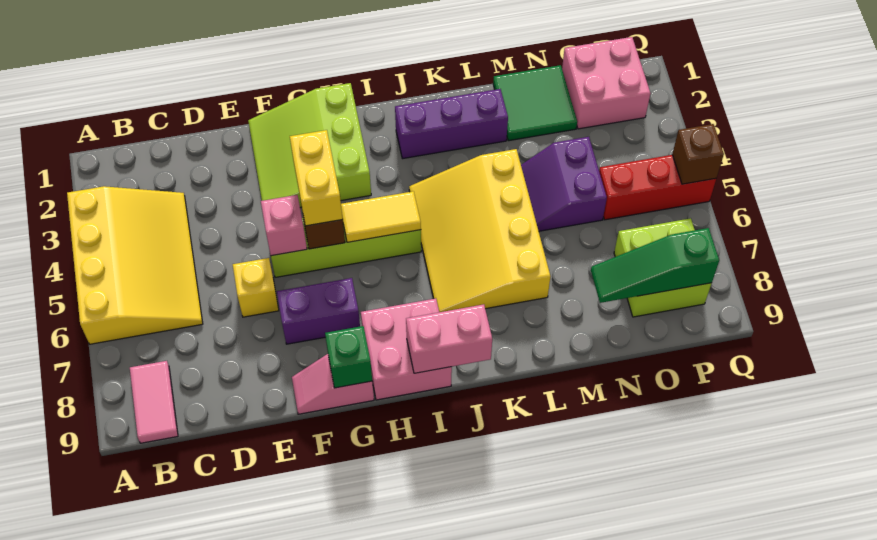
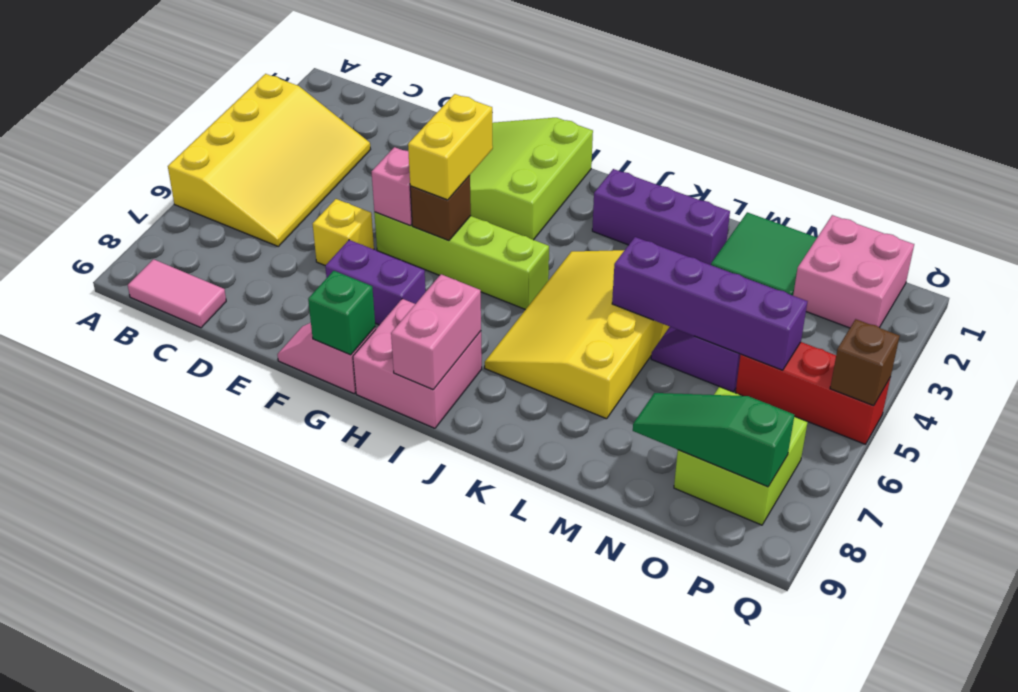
pink tile B8:B9 level 1 -> pink tile B9:C9 level 1
yellow tile H5:I5 level 2 -> none
pink brick I9:J9 level 2 -> pink brick I8:I9 level 2
none -> purple brick L5:O5 level 2

